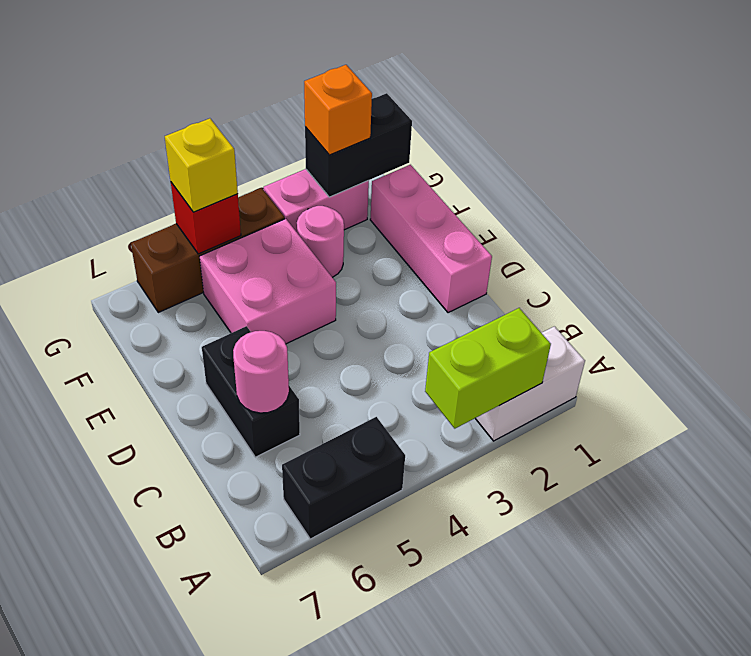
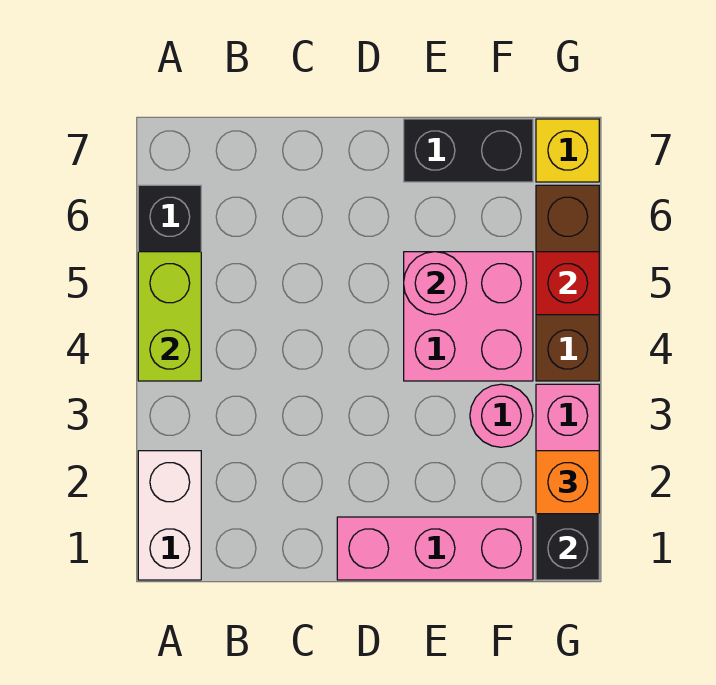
lime brick A2:A3 level 2 -> lime brick A4:A5 level 2
black brick C6:D6 level 1 -> black brick E7:F7 level 1
pink round brick C6 level 2 -> pink round brick E5 level 2
yellow brick G5 level 3 -> yellow brick G7 level 1

